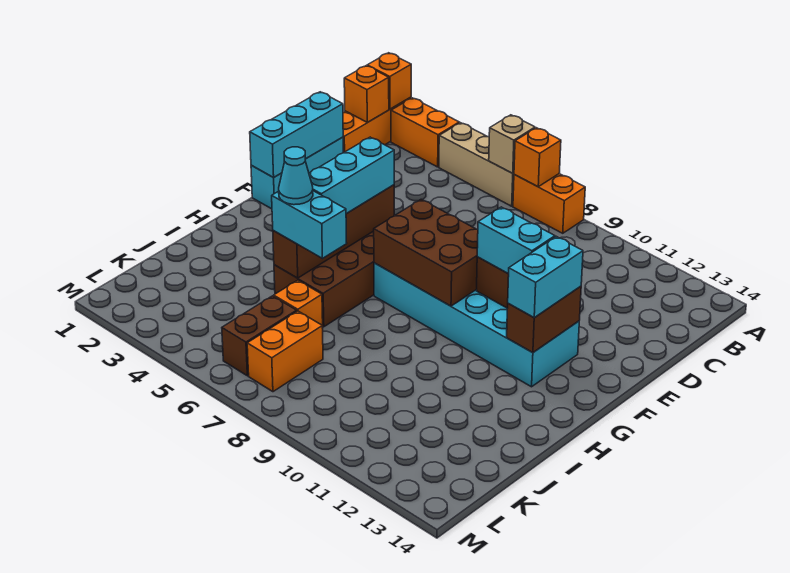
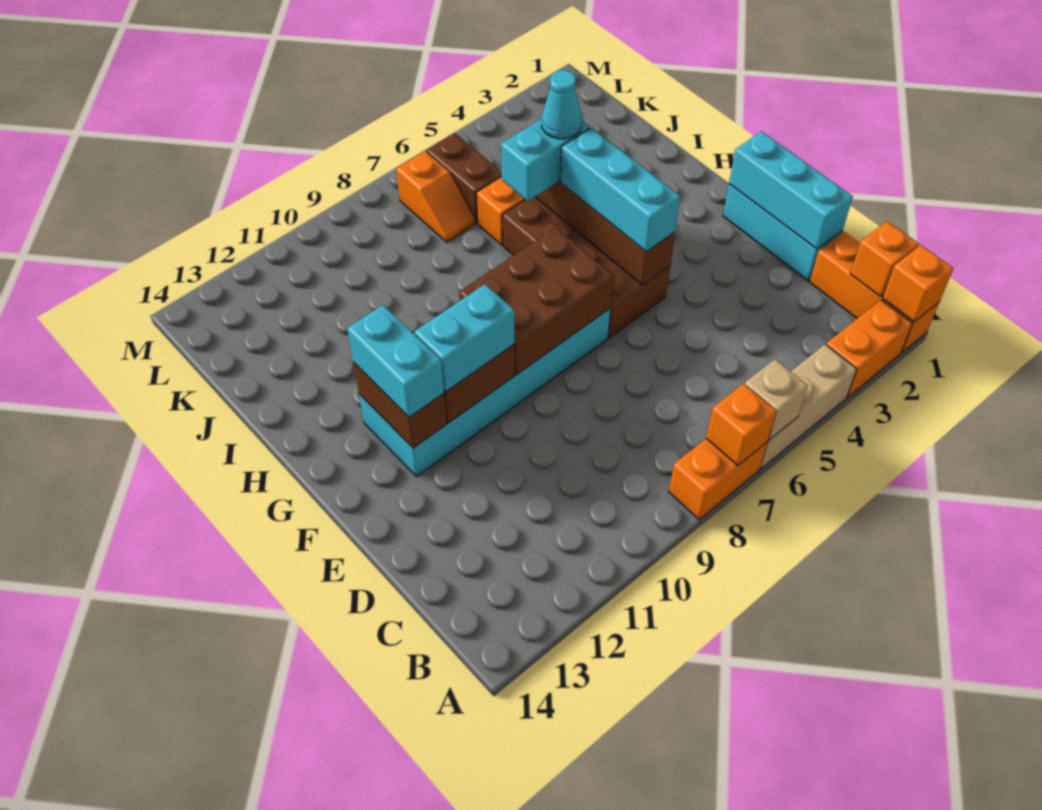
orange brick K7:L7 level 1 -> orange slope K7:L7 level 1 top L

